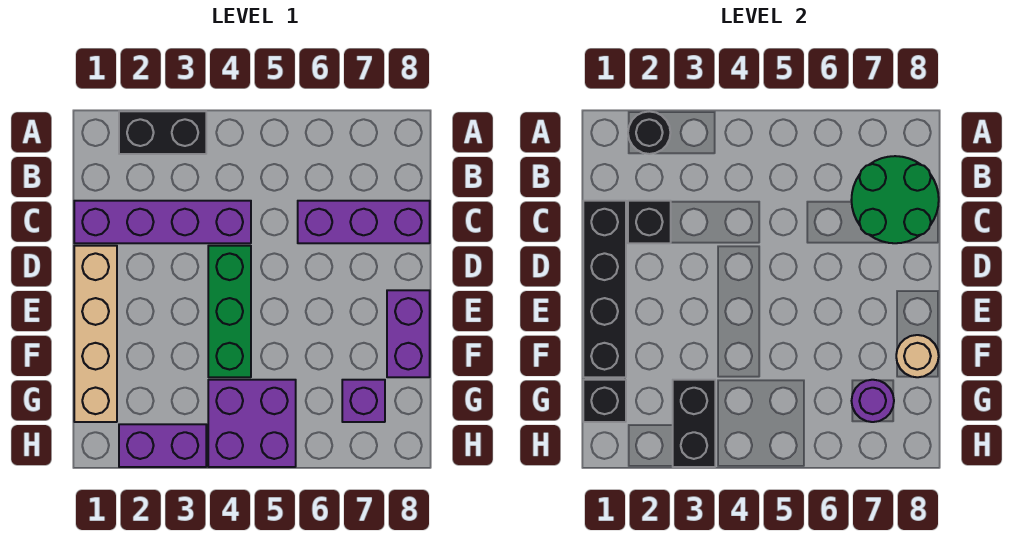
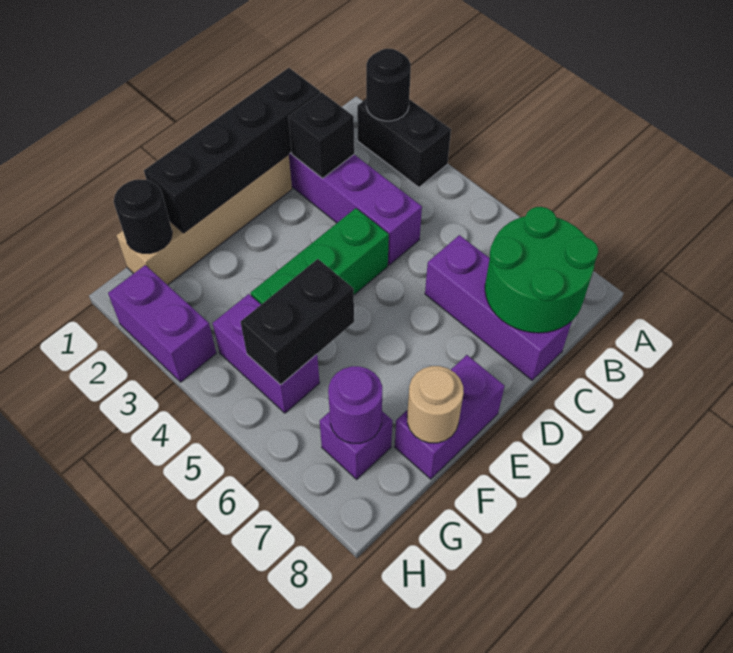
black brick G1 level 2 -> black round brick G1 level 2
black brick G3:H3 level 2 -> black brick F5:G5 level 2
purple brick G4:H5 level 1 -> purple brick G4:G5 level 1

